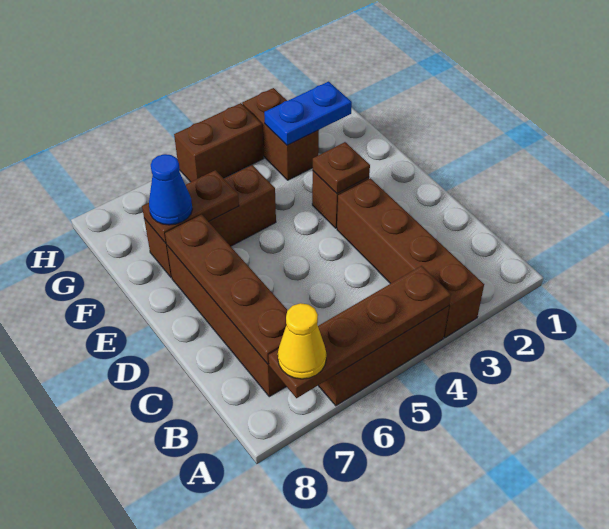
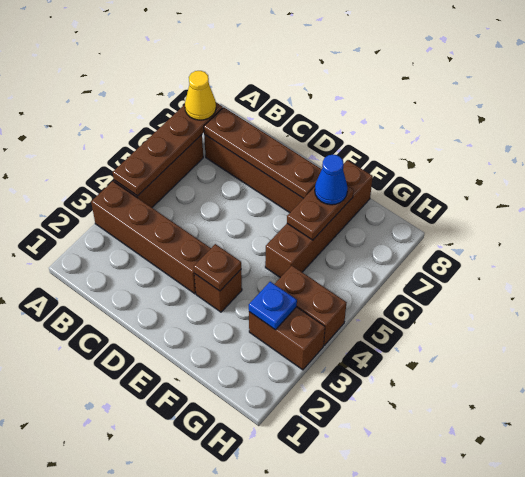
brown brick F5:F7 level 1 -> brown brick F5:F8 level 1
blue plate G2:G3 level 2 -> blue plate G3 level 2
brown brick H4:H5 level 1 -> brown brick G4:H4 level 1

